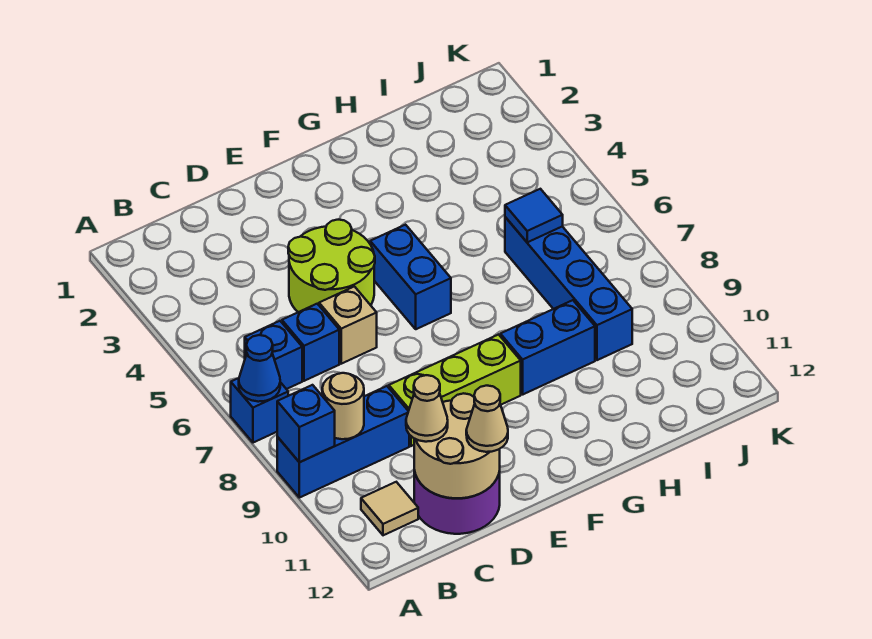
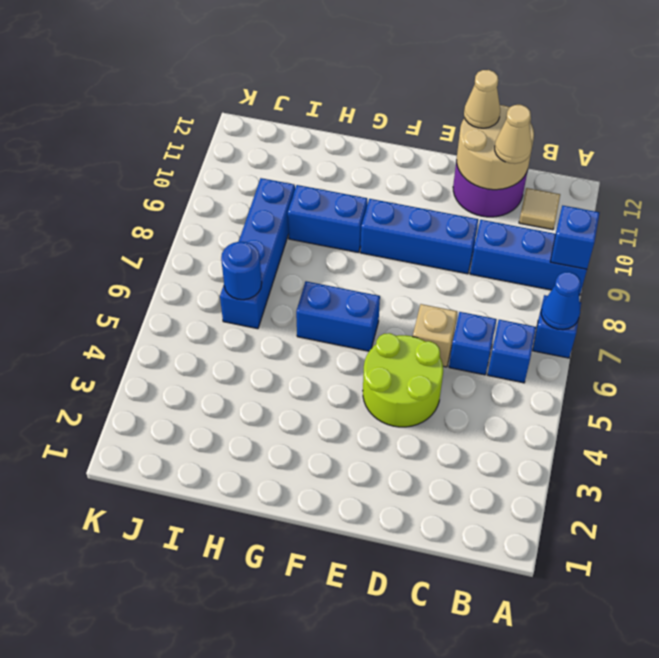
tan round brick B9 level 2 -> none
lime brick D9:F9 level 1 -> blue brick D9:F9 level 1
blue brick F5:F6 level 1 -> blue brick F6:G6 level 1
blue tile I6 level 2 -> blue round brick I6 level 2

